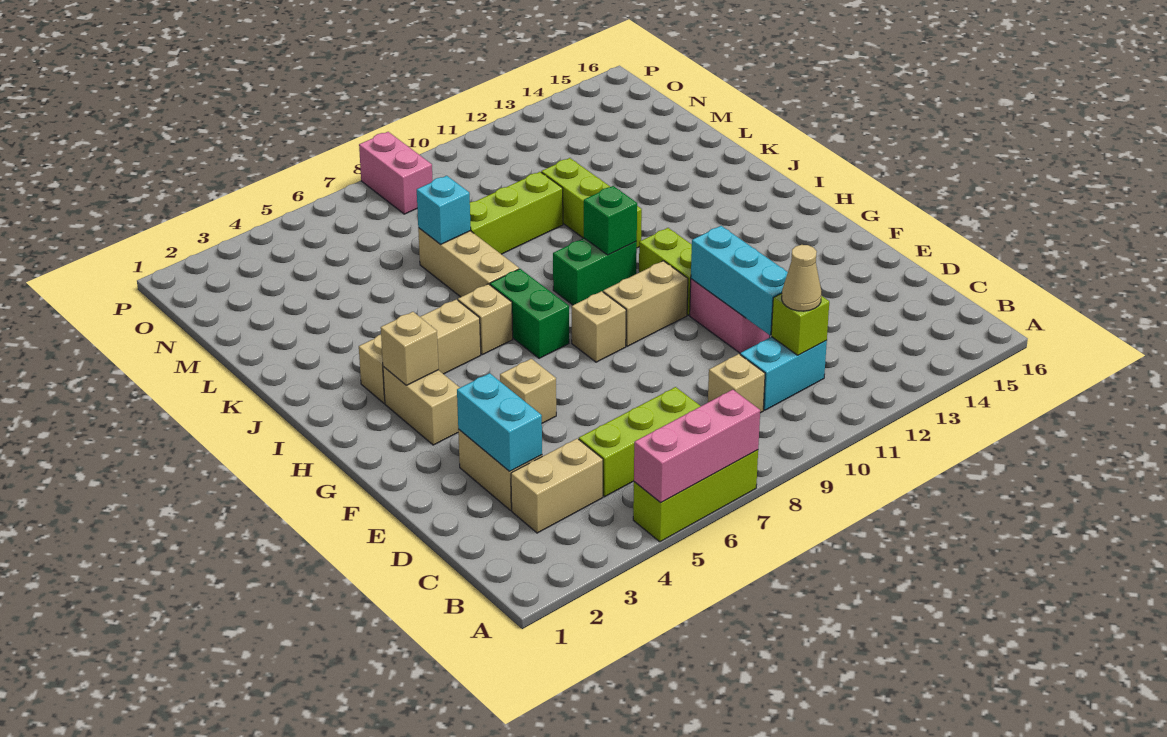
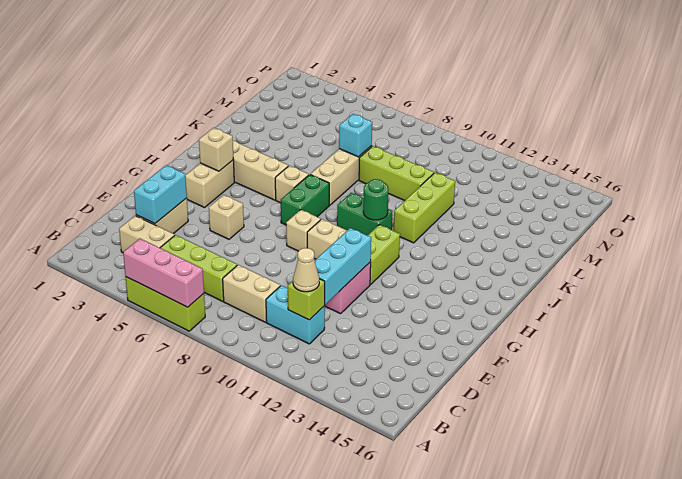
tan brick C9 level 1 -> tan brick C8:C9 level 1
green brick I10 level 2 -> green round brick I10 level 2
pink brick O8:P8 level 1 -> none

